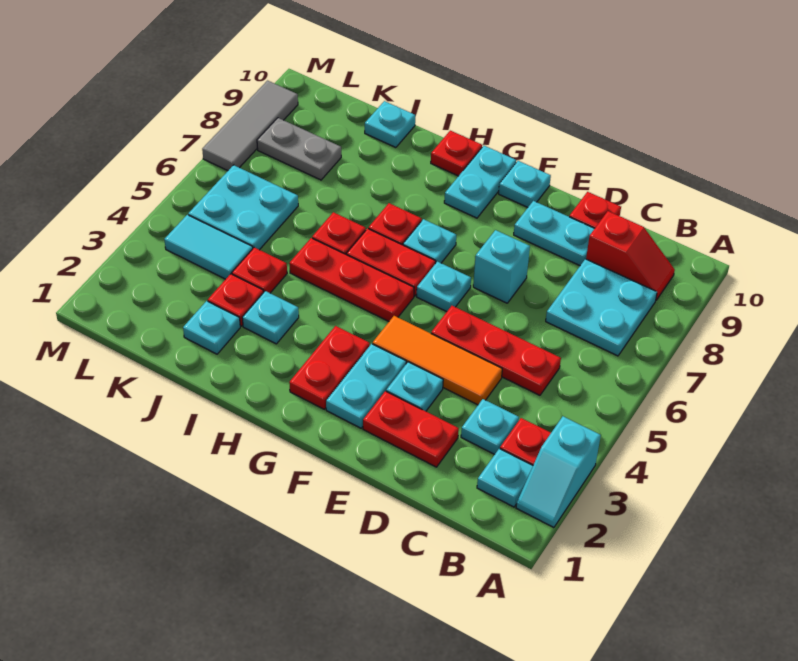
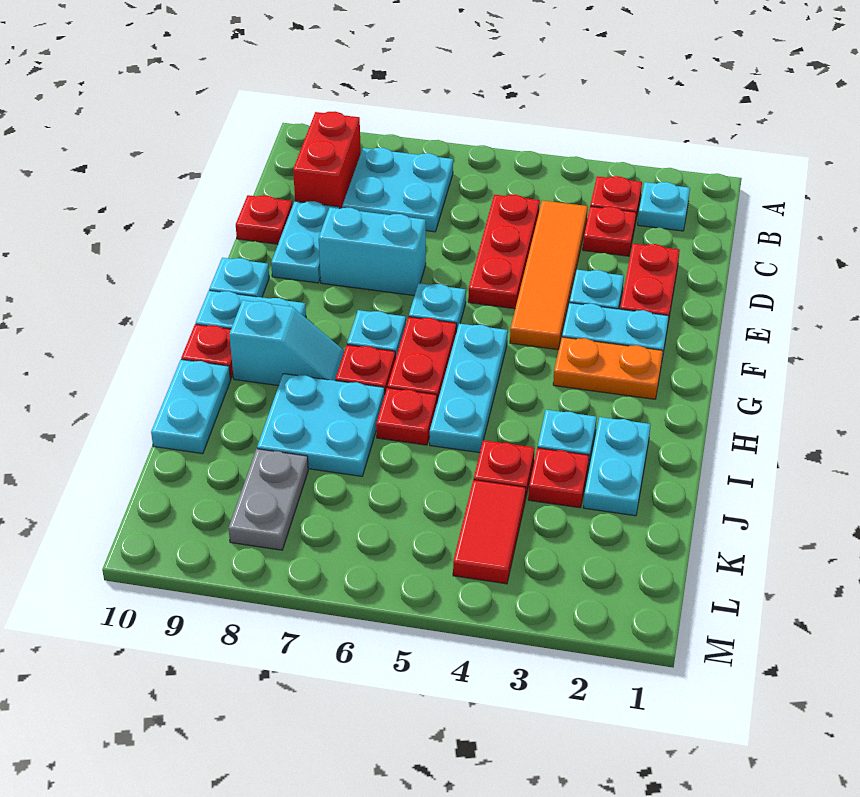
cyan slope A2:A3 level 1 top 3 -> cyan slope H8:H9 level 1 top 9
red slope B9:C9 level 1 top C -> red brick B9:C9 level 1
cyan plate C3 level 1 -> red plate C3 level 1
orange tile D4:F4 level 1 -> orange tile C4:F4 level 1
cyan brick E7 level 1 -> cyan brick E7:E8 level 1
red plate G2:G3 level 1 -> orange plate G2:G3 level 1
red plate G5:I5 level 1 -> cyan plate G5:I5 level 1
cyan plate J2 level 1 -> cyan plate I2:J2 level 1
cyan plate J10 level 1 -> cyan plate I10:J10 level 1
cyan tile K4:L4 level 1 -> red tile K4:L4 level 1
cyan plate K5:L6 level 1 -> cyan plate I7:J8 level 1
grey tile M7:M9 level 1 -> none

